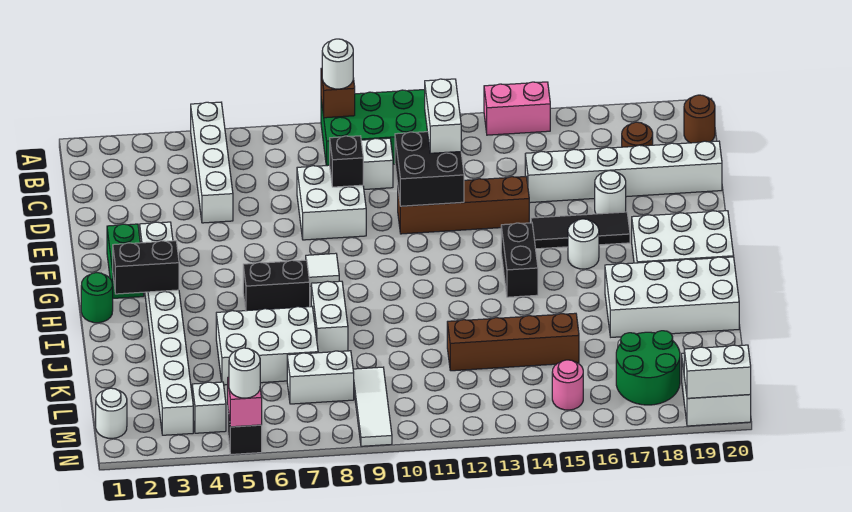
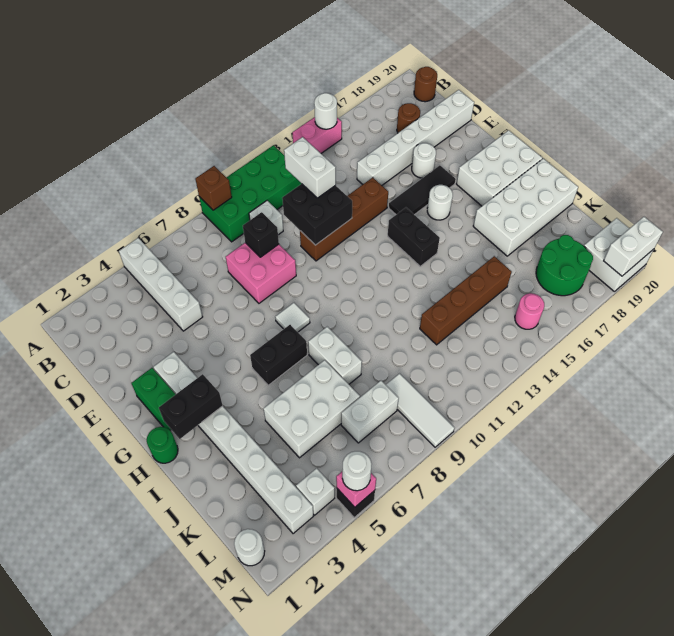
white round brick A9 level 3 -> white round brick A15 level 2
white brick D8:E9 level 1 -> pink brick D8:E9 level 1

